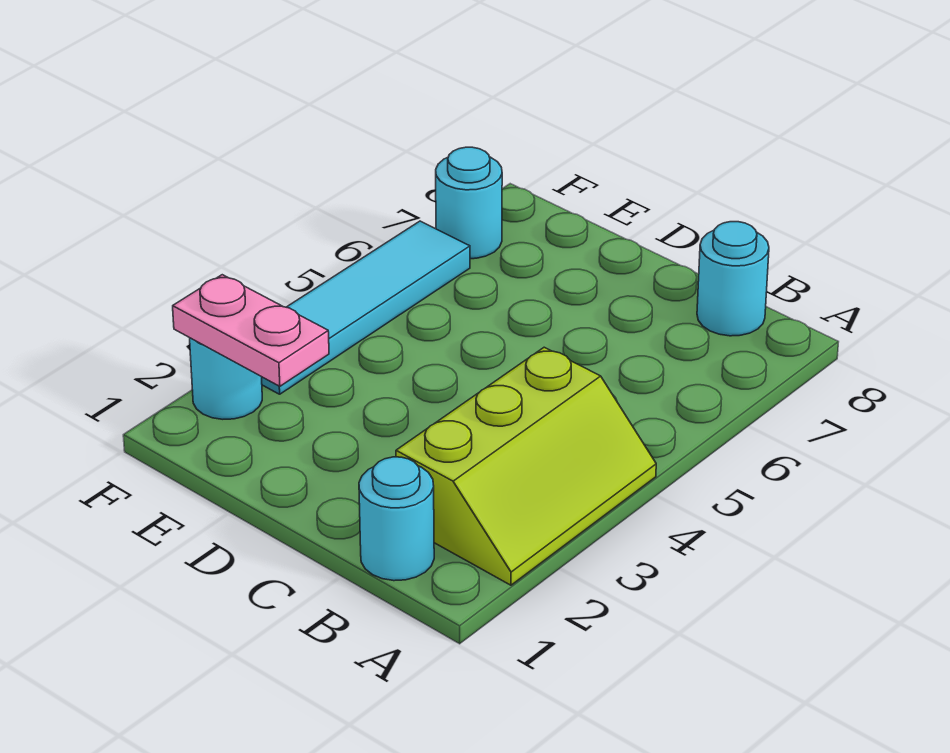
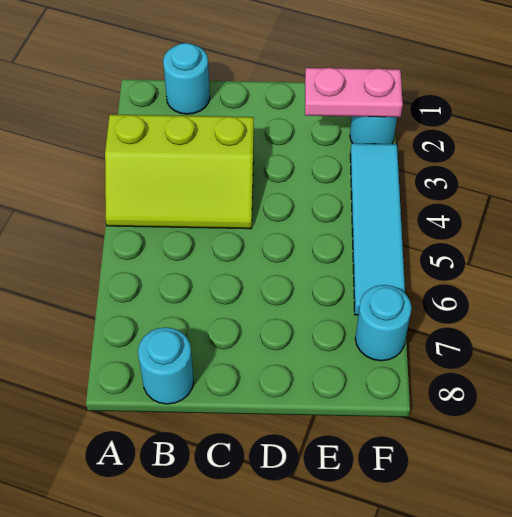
lime slope A2:B4 level 1 top B -> lime slope A3:C4 level 1 top 3

